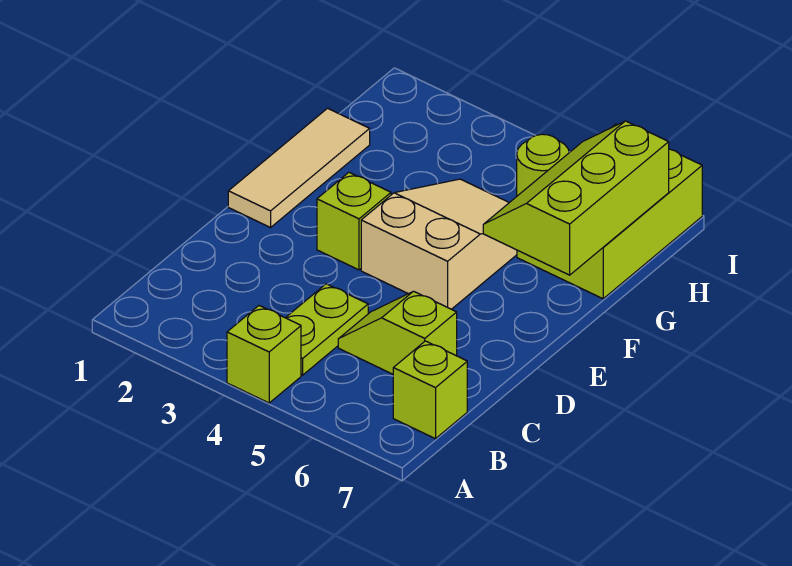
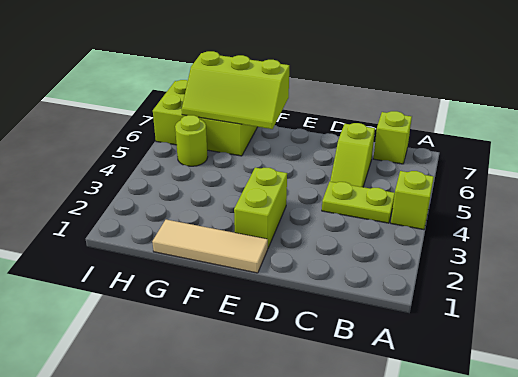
lime brick E3 level 1 -> lime brick E2:E3 level 1
tan slope E4:G5 level 1 top E -> none

